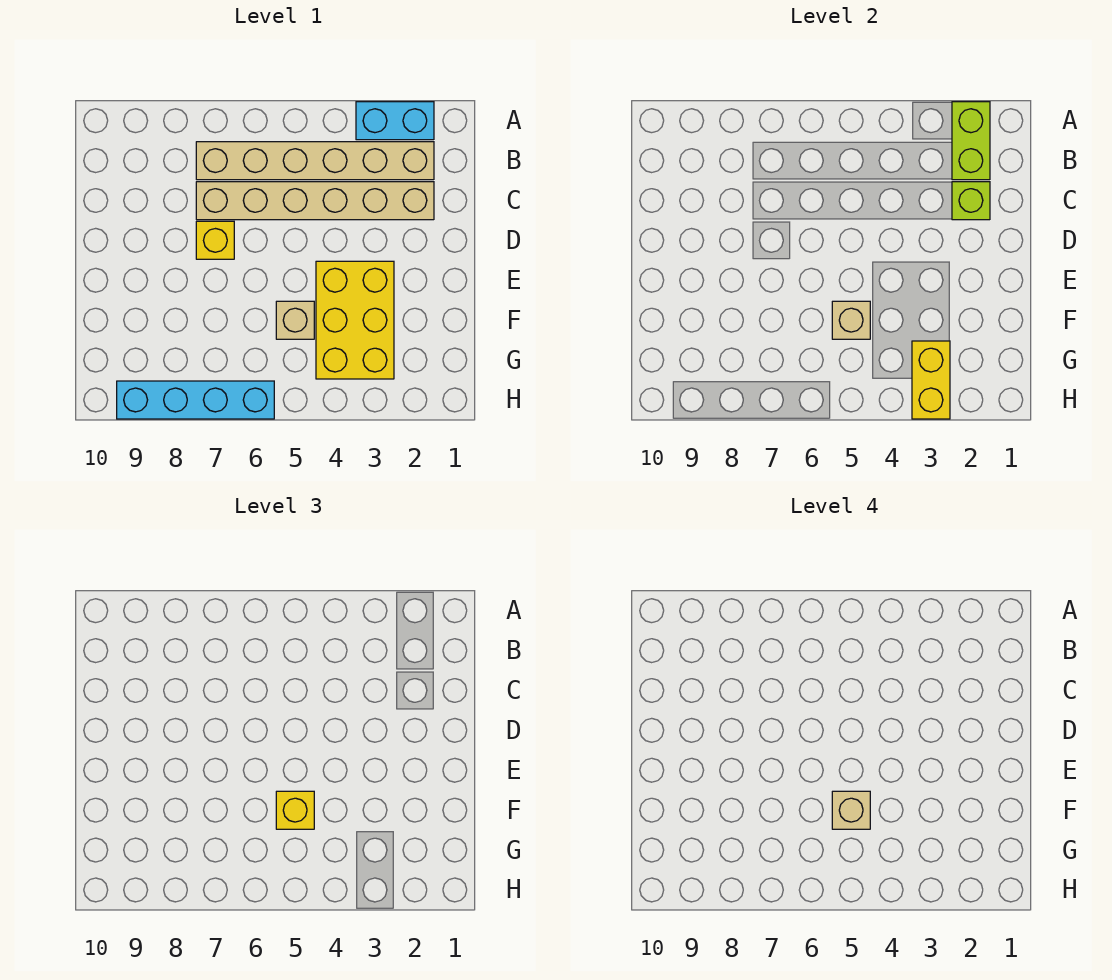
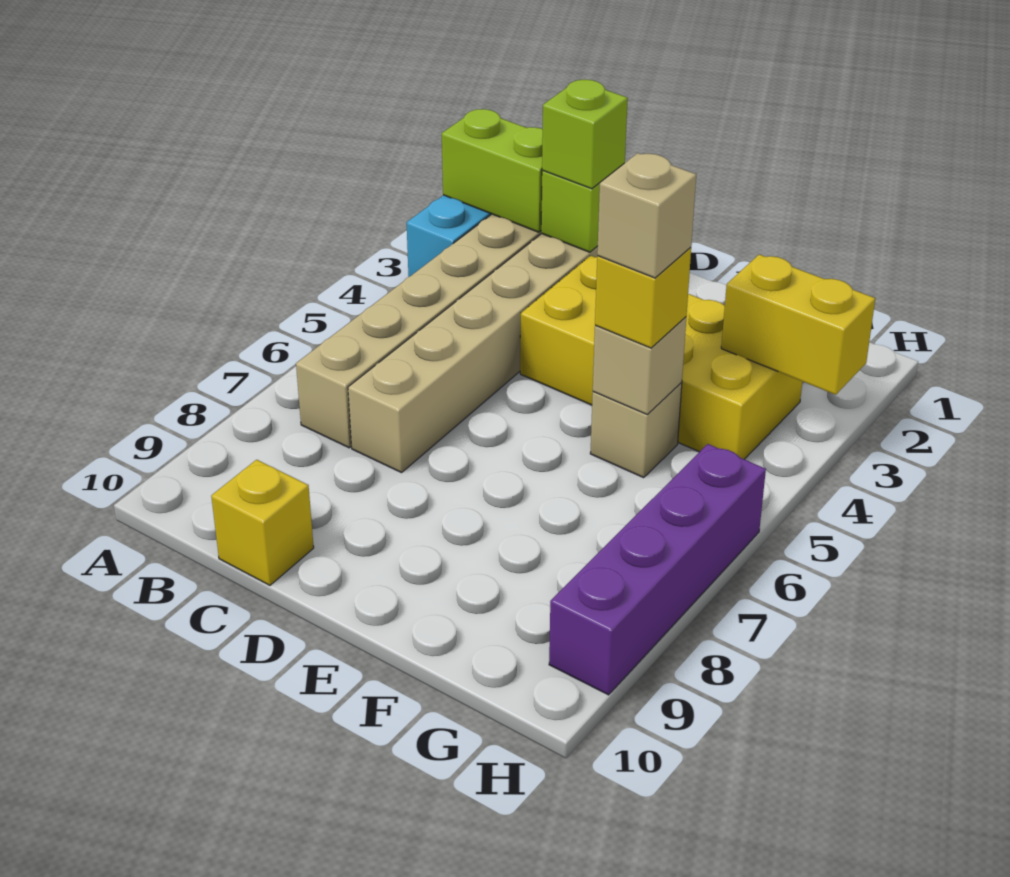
none -> lime brick C2 level 3
yellow brick D7 level 1 -> yellow brick C10 level 1
yellow brick E3:G4 level 1 -> yellow brick D3:G4 level 1
cyan brick H6:H9 level 1 -> purple brick H6:H9 level 1

